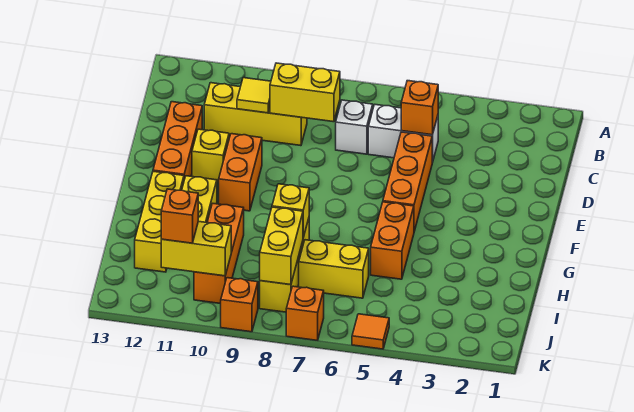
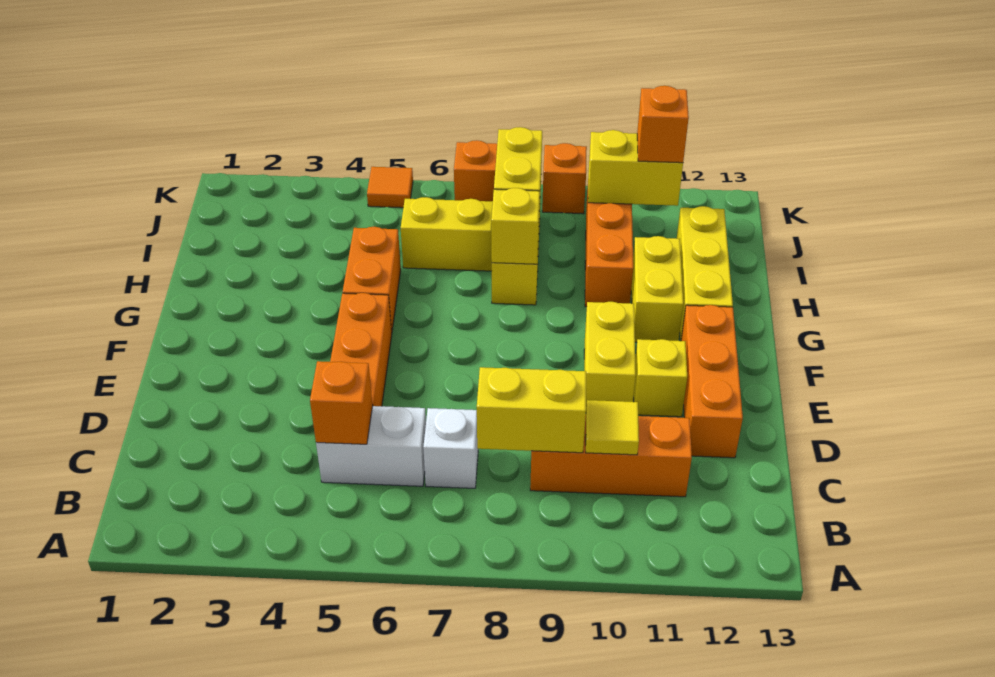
yellow brick C9:C11 level 1 -> orange brick C9:C11 level 1
orange brick E10:F10 level 1 -> yellow brick E10:F10 level 1

